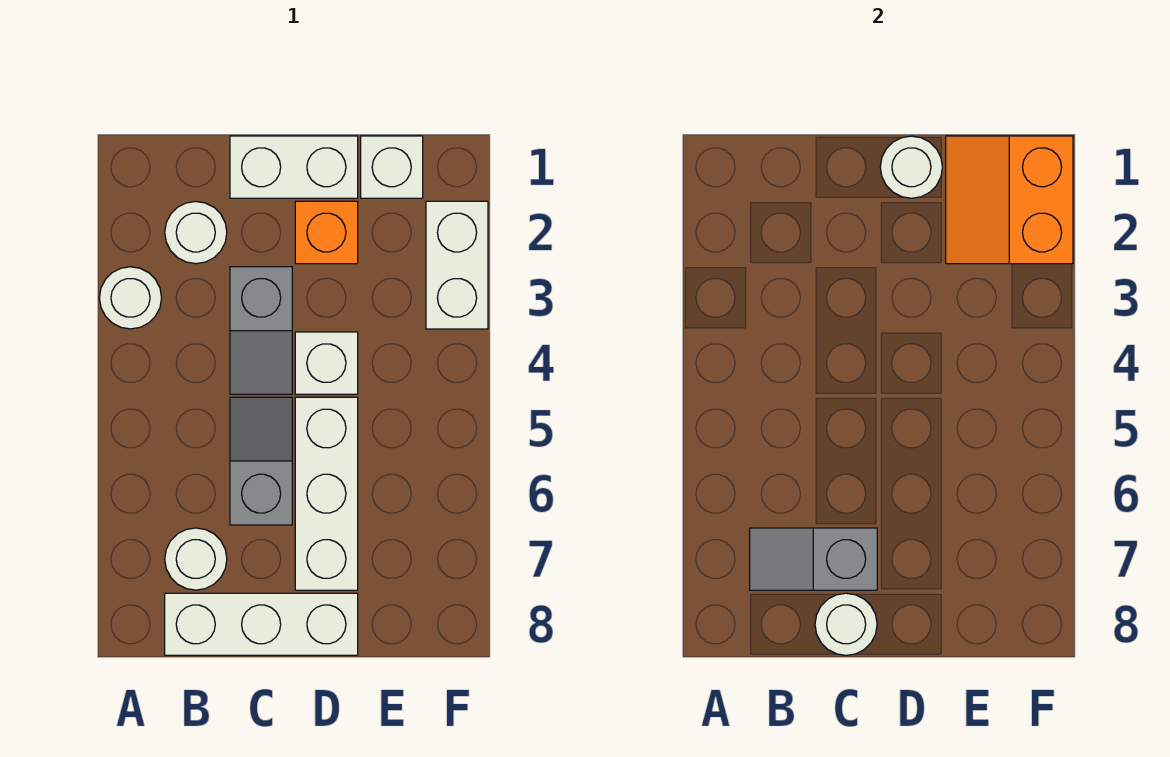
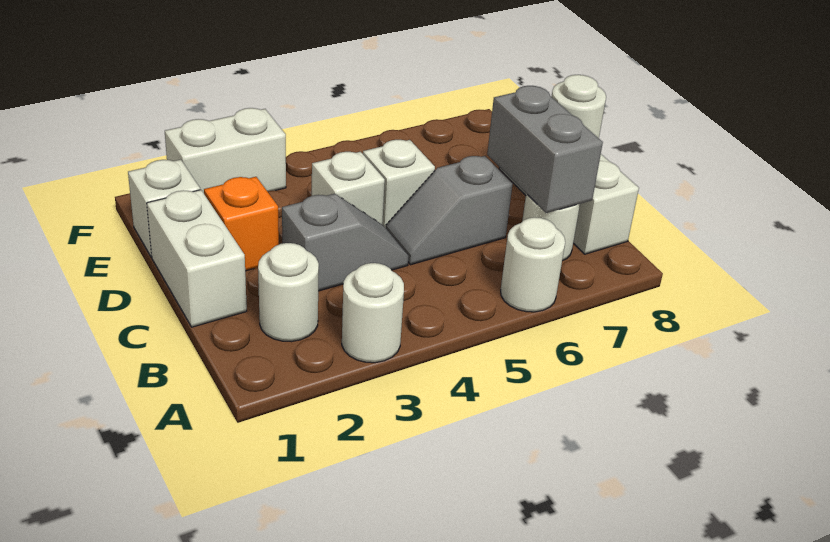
grey slope B7:C7 level 2 top C -> grey brick B7:C7 level 2
white round brick D1 level 2 -> white round brick A6 level 1
white brick D5:D7 level 1 -> white brick D5 level 1
orange slope E1:F2 level 2 top F -> none

